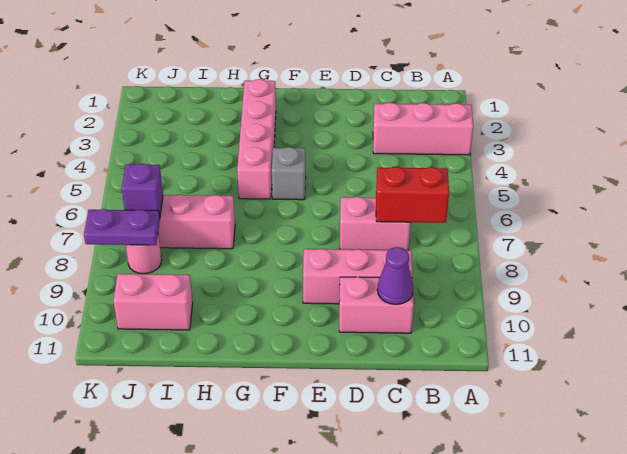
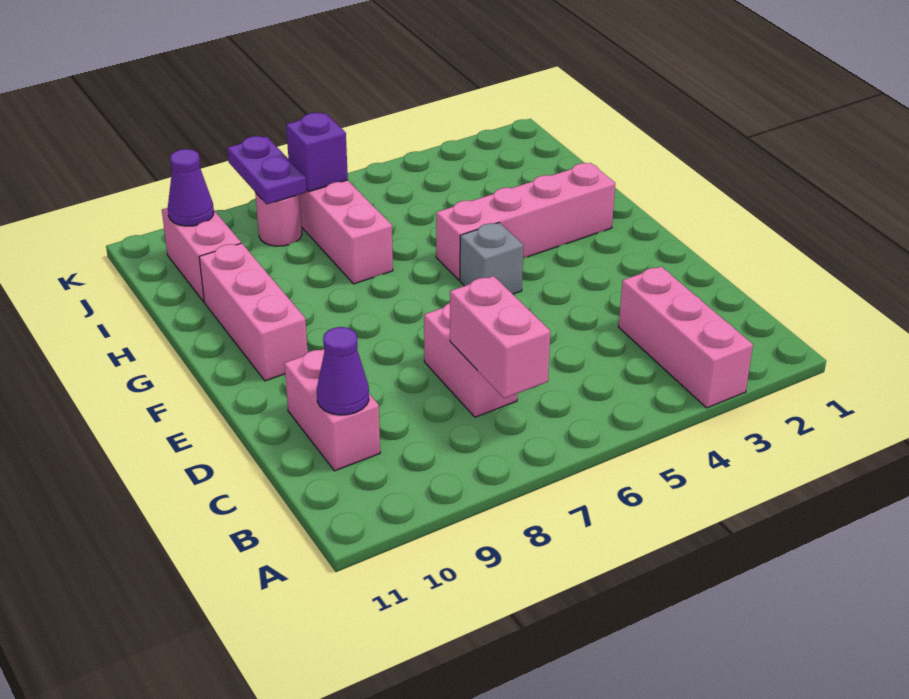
red brick B7:C7 level 2 -> pink brick B7:C7 level 2
pink brick C9:E9 level 1 -> pink brick F10:H10 level 1
none -> purple cone J10 level 2

